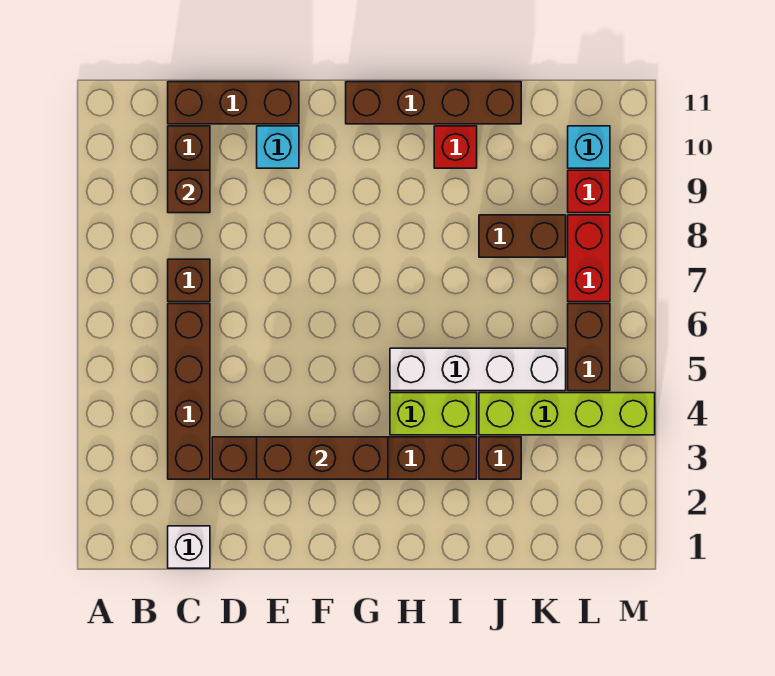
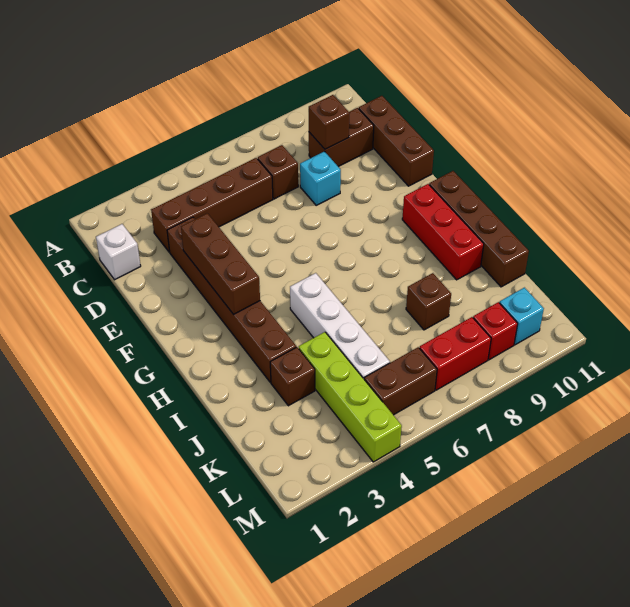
cyan brick E10 level 1 -> cyan brick D8 level 1
lime brick H4:I4 level 1 -> none
red brick I10 level 1 -> red brick G10:I10 level 1
brown brick J8:K8 level 1 -> brown brick J8 level 1

